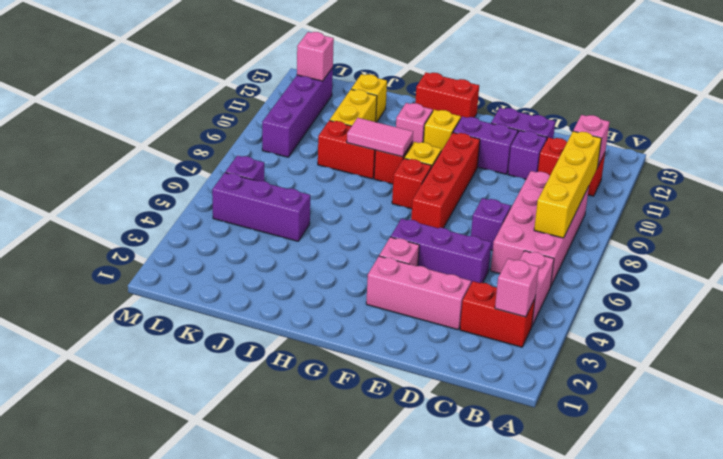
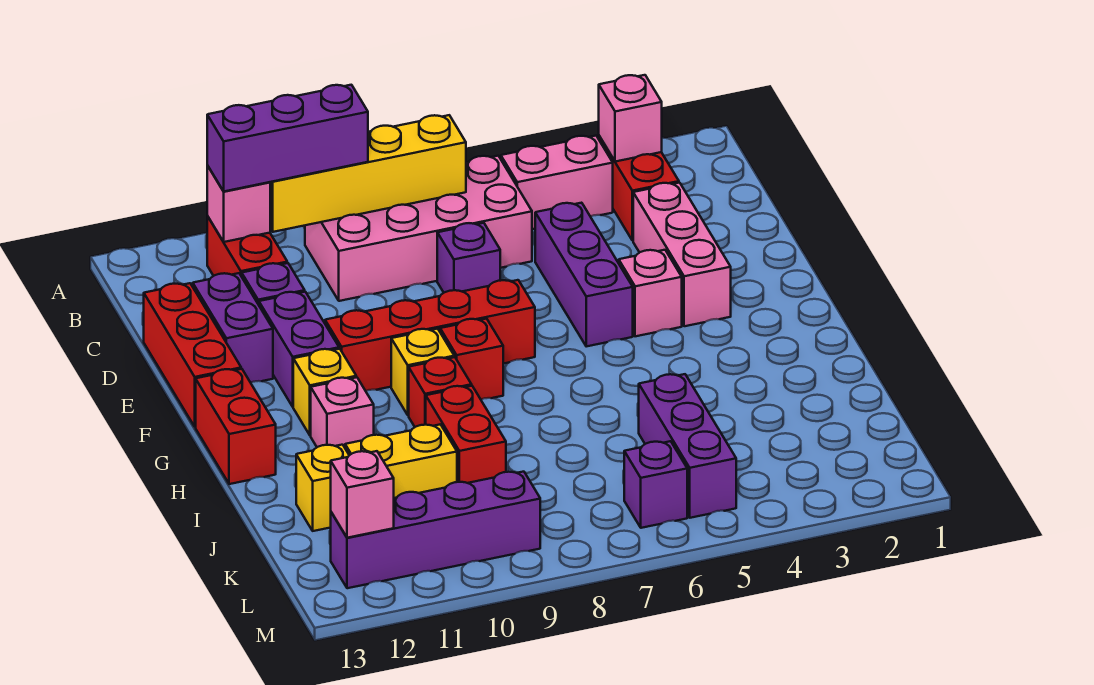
none -> purple brick B9:B11 level 3
none -> red brick D13:F13 level 1
pink tile H9:I9 level 2 -> none

